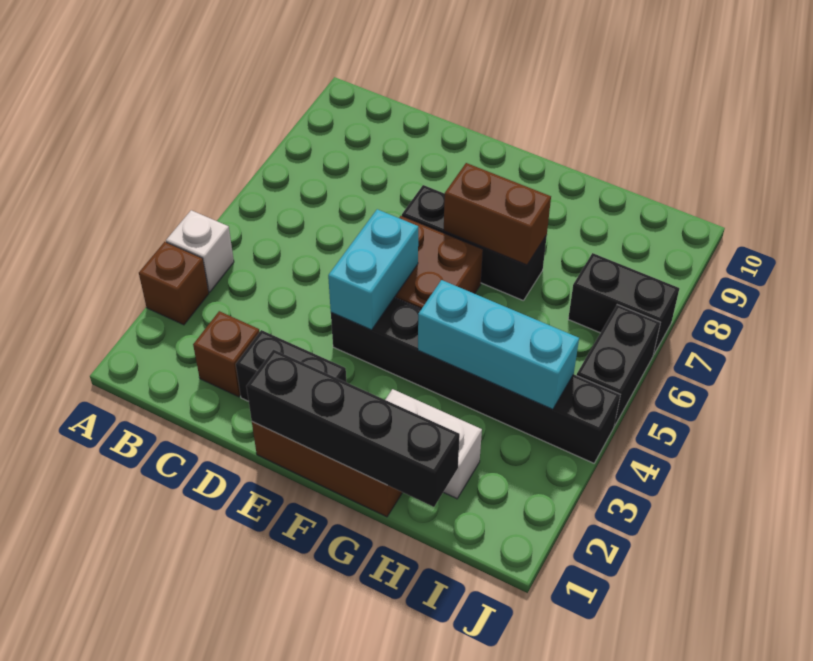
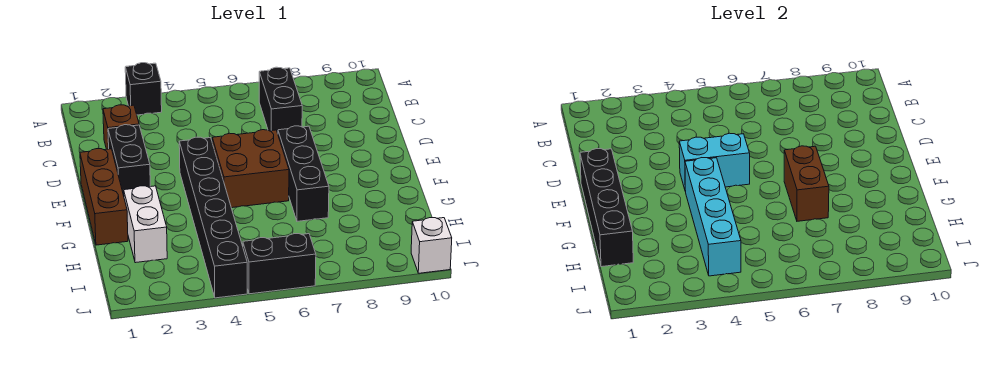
brown brick A3 level 1 -> black brick A3 level 1
white brick A4 level 1 -> white brick J10 level 1
cyan brick G4:I4 level 2 -> cyan brick F4:I4 level 2
black brick I7:J7 level 1 -> black brick B7:C7 level 1

